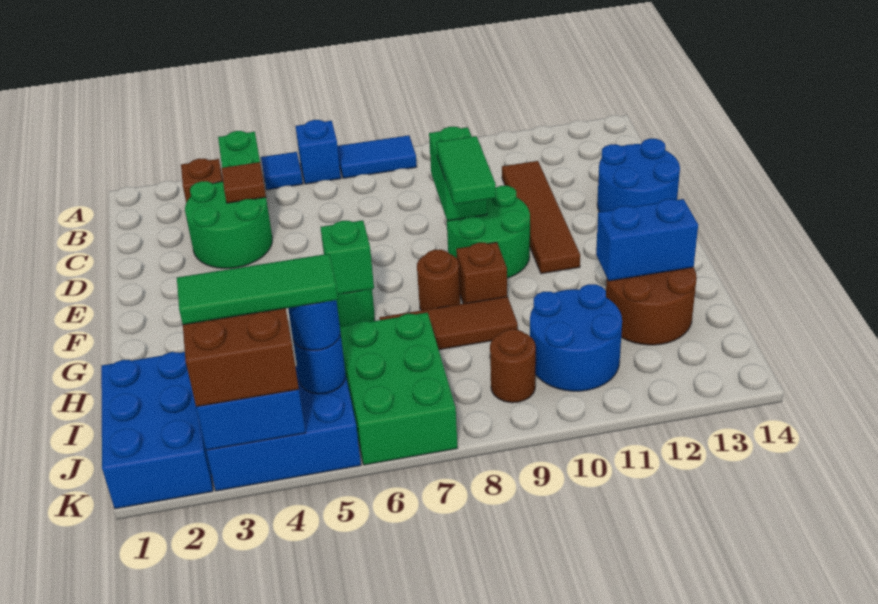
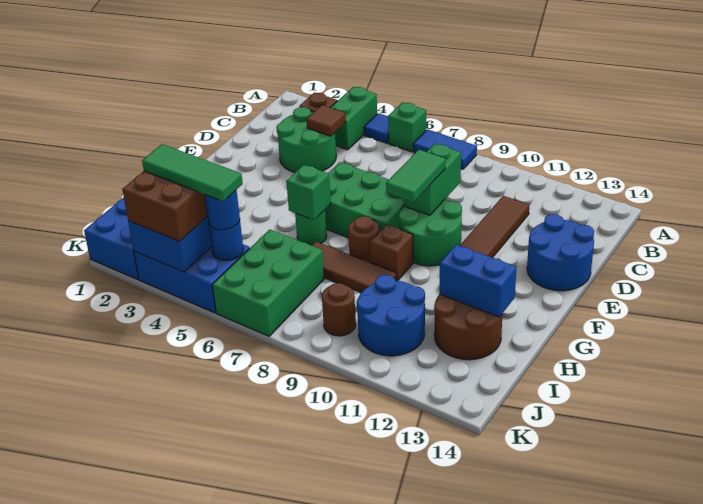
blue brick A6 level 1 -> green brick A6 level 1
none -> green brick E6:F8 level 1

